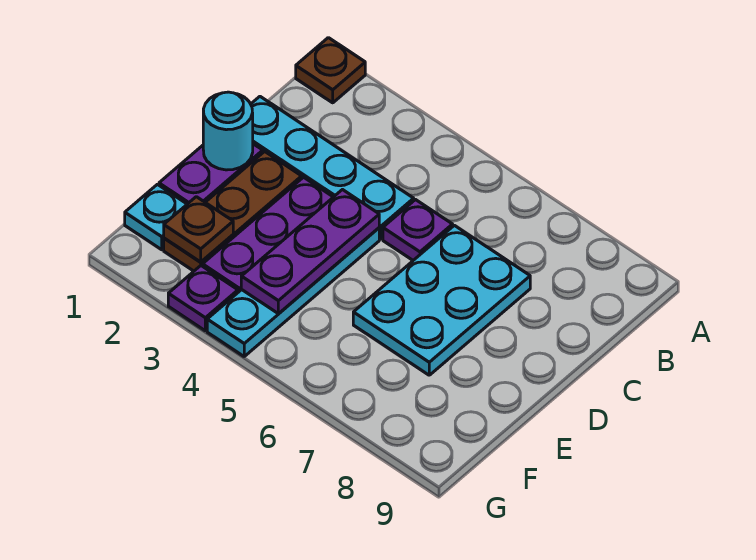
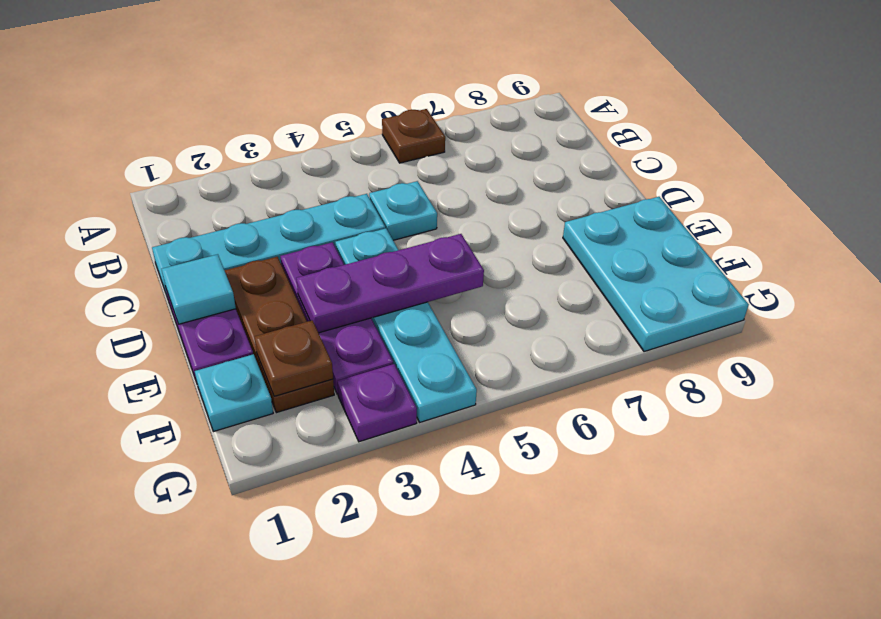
brown plate A1 level 1 -> brown plate A6 level 1
purple plate C5 level 1 -> cyan plate C5 level 1
cyan plate C6:E7 level 1 -> cyan plate E8:G9 level 1
cyan round brick D1 level 2 -> cyan tile D1 level 2
purple plate D4:F4 level 2 -> purple plate E3:E5 level 2

